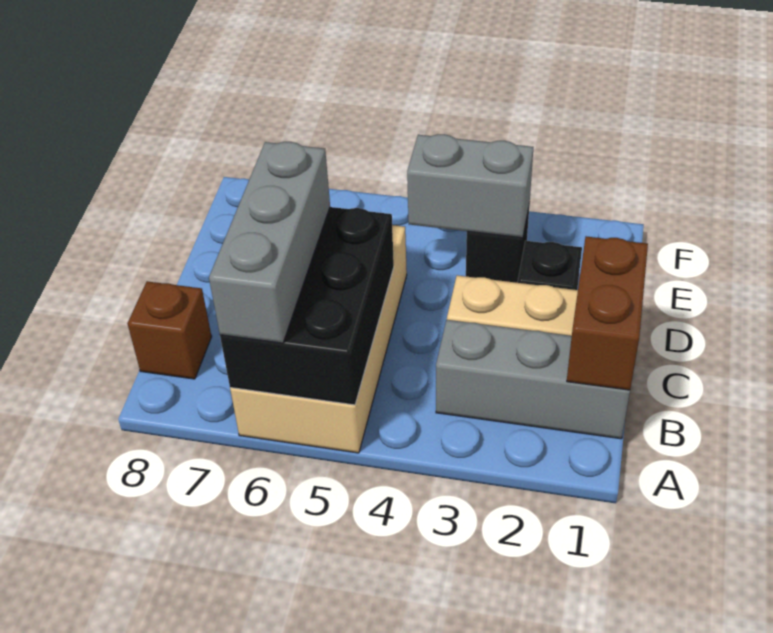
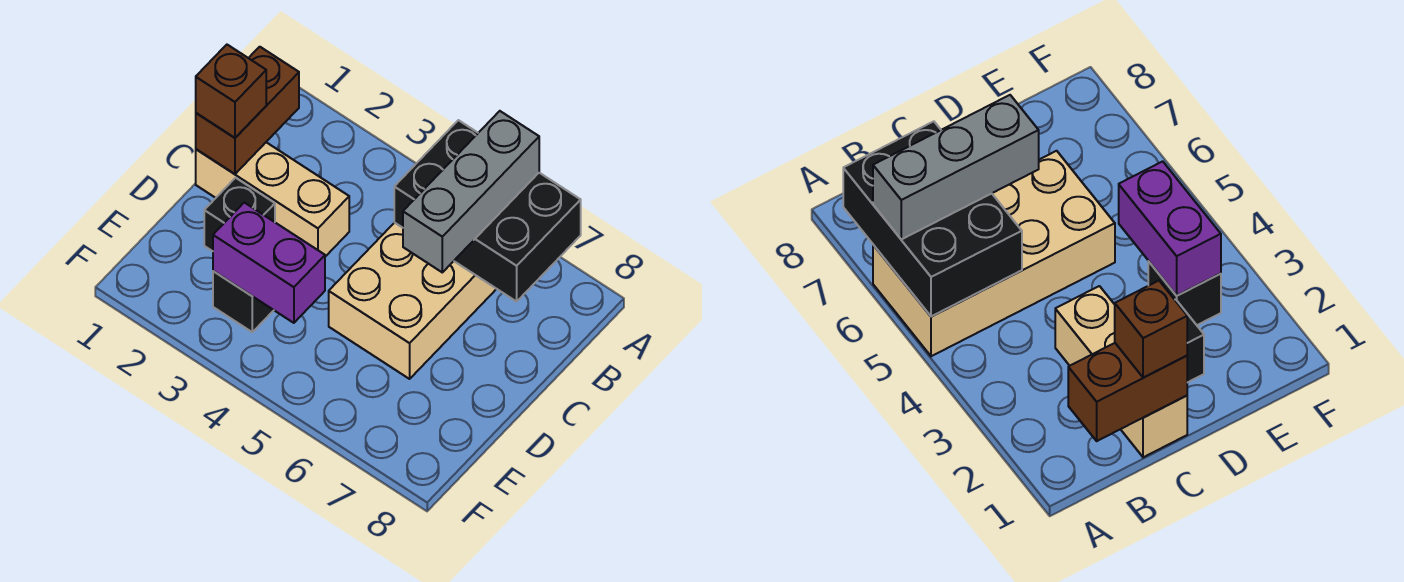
black brick A5:C6 level 2 -> black brick A5:B7 level 2
grey brick B1:B3 level 1 -> none
brown brick B8 level 1 -> brown brick C1 level 3
grey brick E3:E4 level 2 -> purple brick E3:E4 level 2

